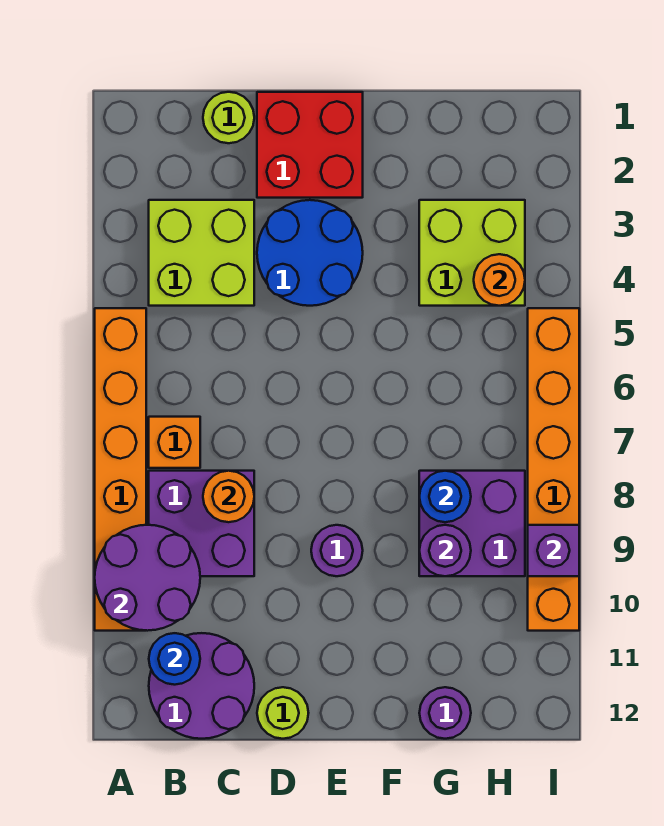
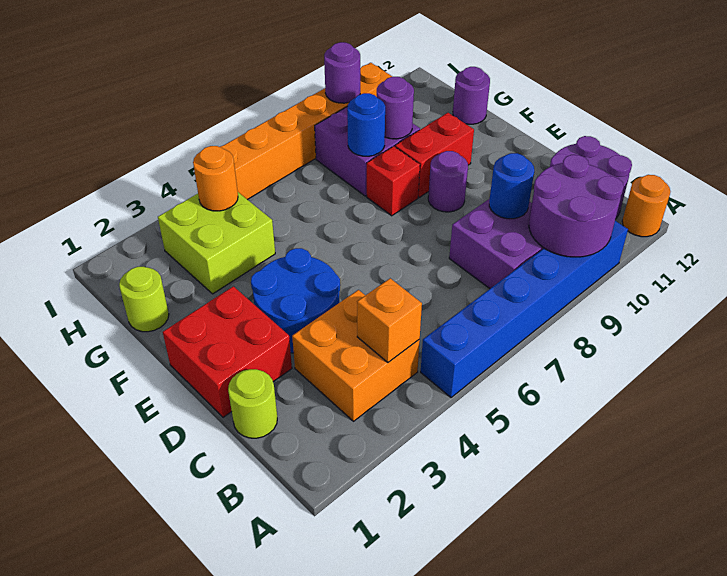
orange brick A5:A10 level 1 -> blue brick A5:A10 level 1
lime brick B3:C4 level 1 -> orange brick B3:C4 level 1
orange brick B7 level 1 -> orange brick B4 level 2
blue round brick B11 level 2 -> blue round brick C9 level 2
orange round brick C8 level 2 -> orange round brick A12 level 1
lime round brick D12 level 1 -> lime round brick G1 level 1
none -> red brick F8 level 1
none -> red brick F9:F10 level 1
purple brick I9 level 2 -> purple round brick I9 level 2

